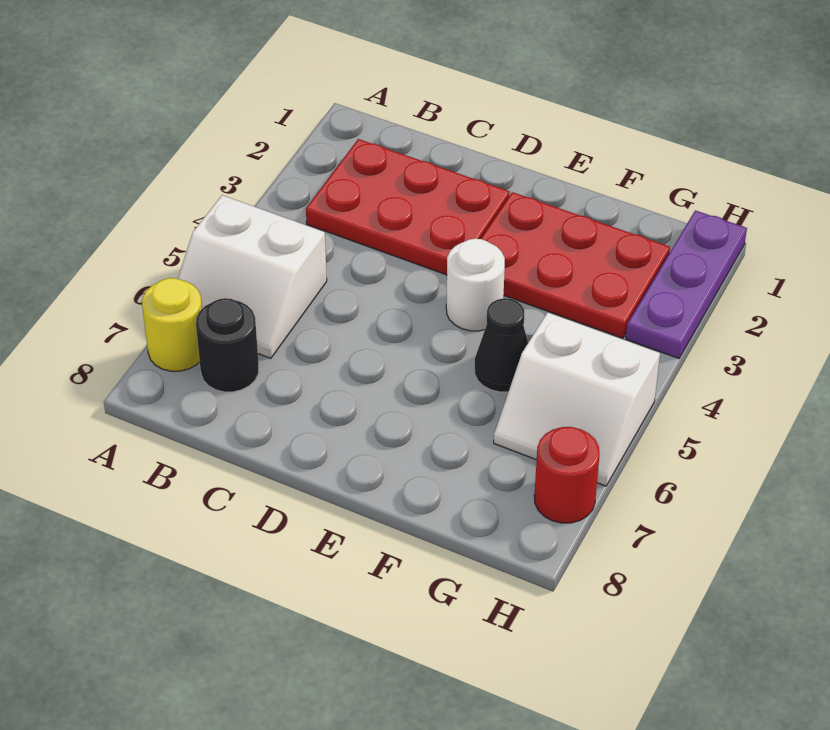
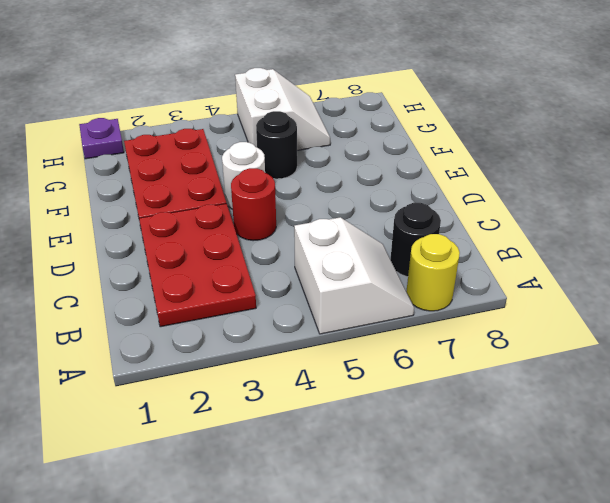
black cone F5 level 1 -> black round brick F5 level 1
purple plate H1:H3 level 1 -> purple plate H1 level 1
red round brick H7 level 1 -> red round brick D4 level 1

